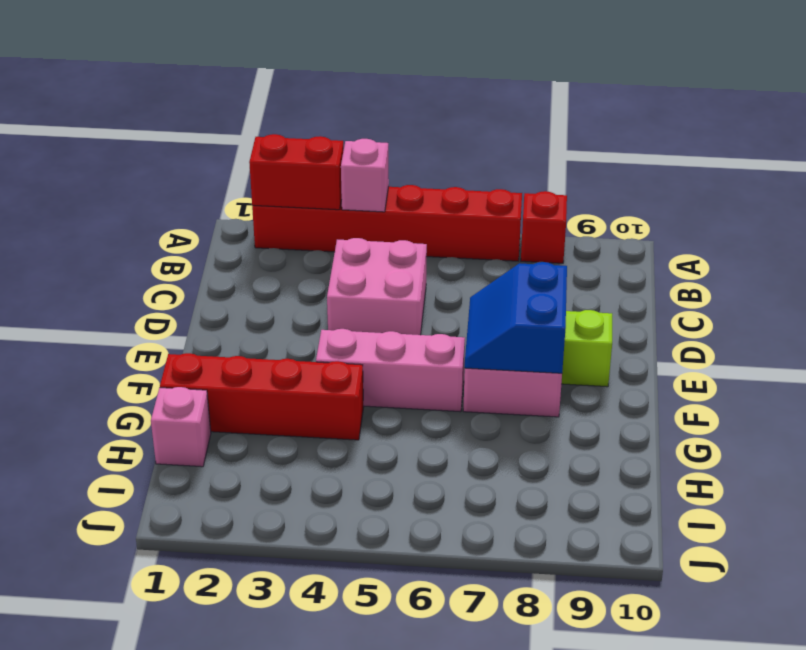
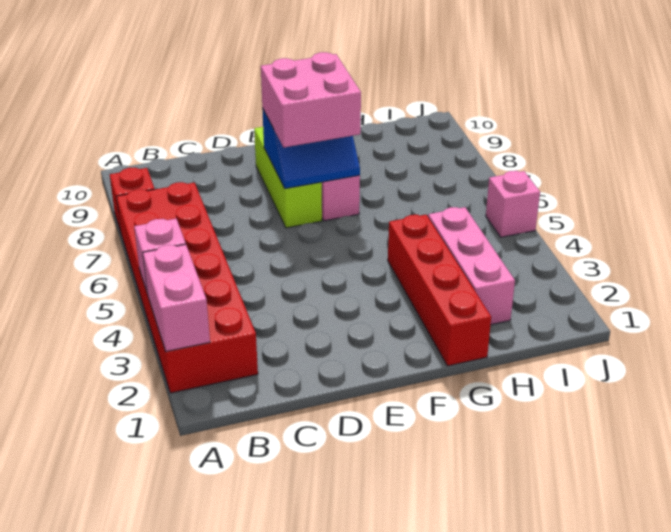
red brick A2:A7 level 1 -> red brick A2:B7 level 1
red brick A2:A3 level 2 -> pink brick A2:A3 level 2
pink brick C4:D5 level 1 -> pink brick E7:F8 level 3
pink brick F4:F6 level 1 -> pink brick H2:H4 level 1
pink brick H1 level 1 -> pink brick J5 level 1

